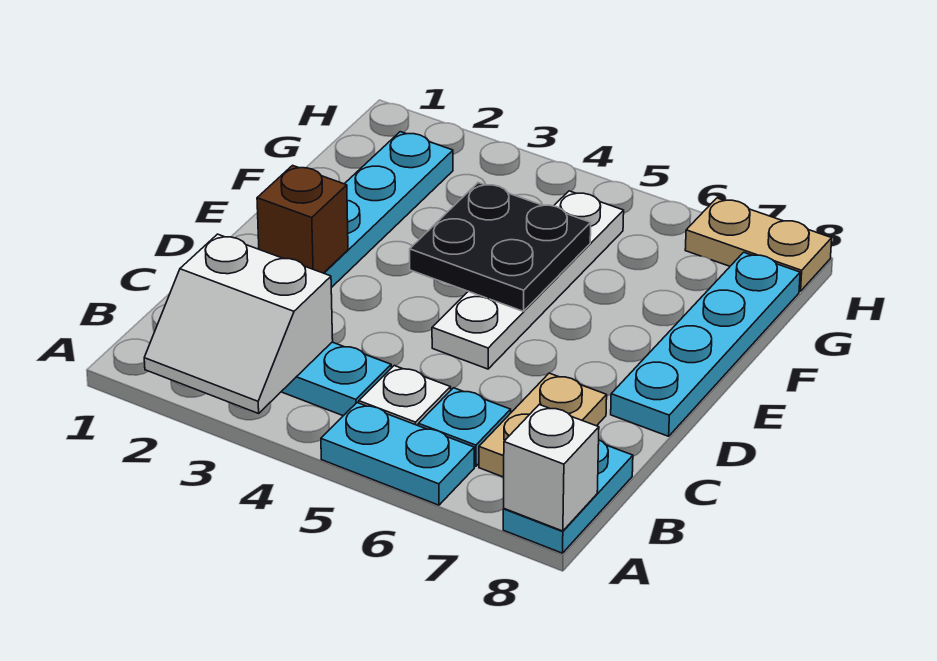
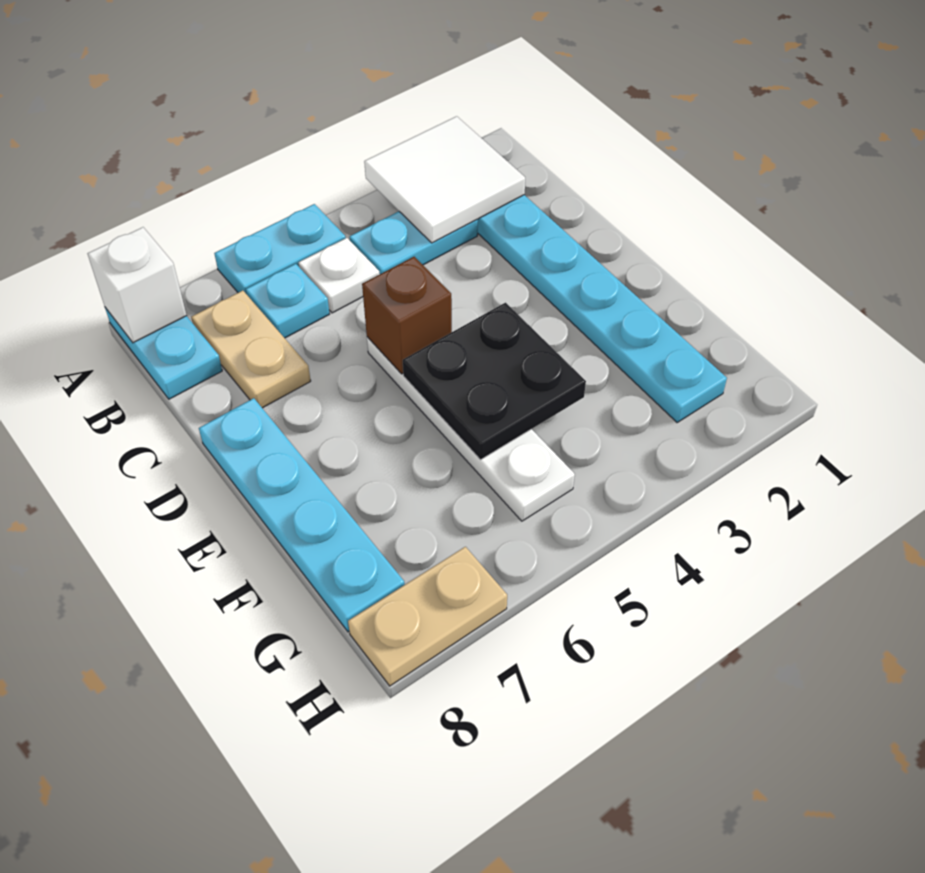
white slope A2:B3 level 2 top B -> white tile A2:B3 level 2
brown brick D2 level 2 -> brown brick D5 level 2

